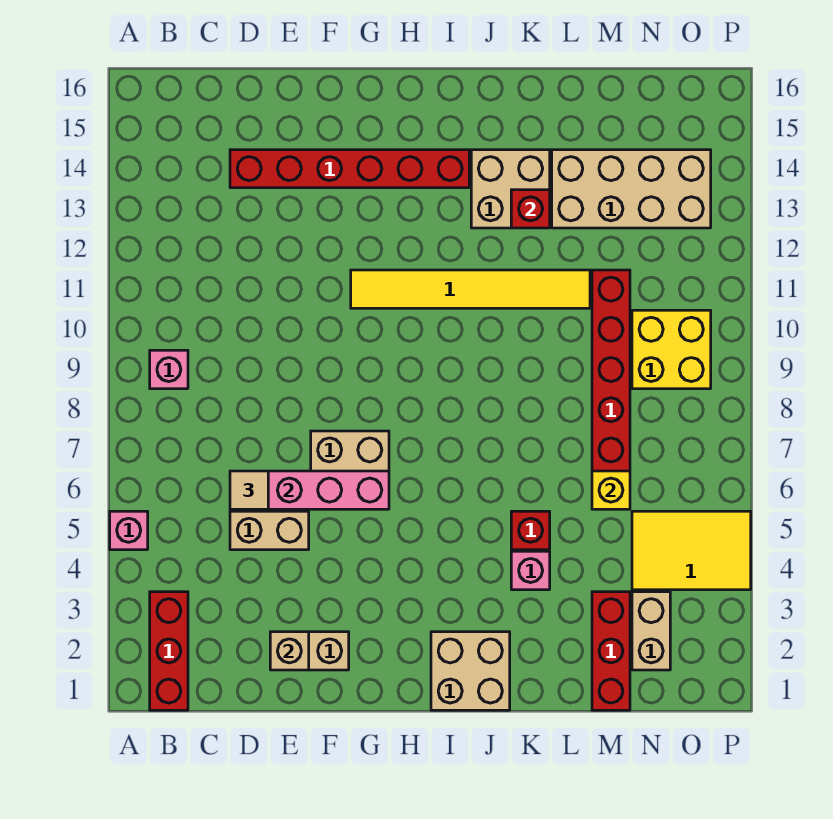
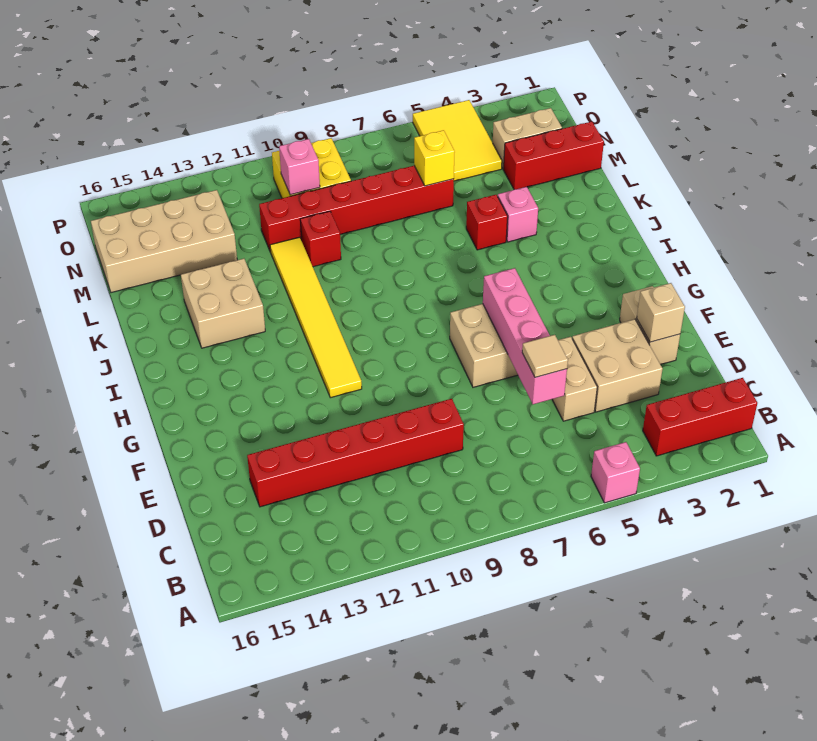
pink brick B9 level 1 -> pink brick N10 level 2
red brick D14:I14 level 1 -> red brick D9:D14 level 1
tan brick I1:J2 level 1 -> tan brick D3:E4 level 1
red brick K13 level 2 -> red brick L10 level 1
tan brick L13:O14 level 1 -> tan brick M13:N16 level 1

